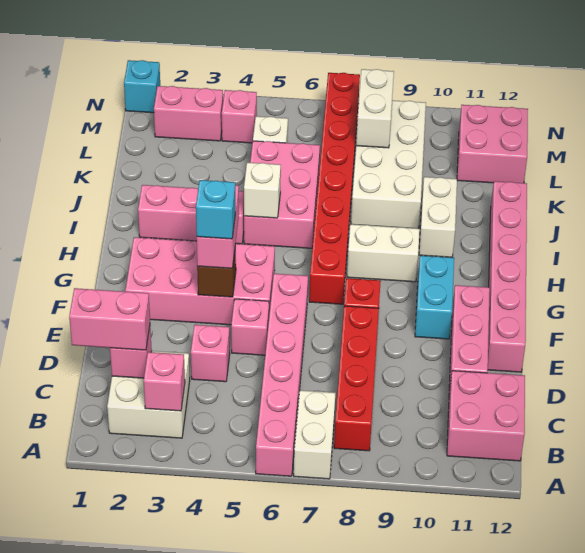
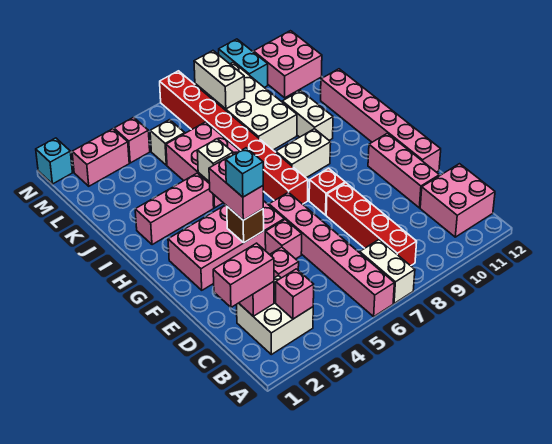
cyan brick F10:G10 level 1 -> cyan brick M10:N10 level 1

